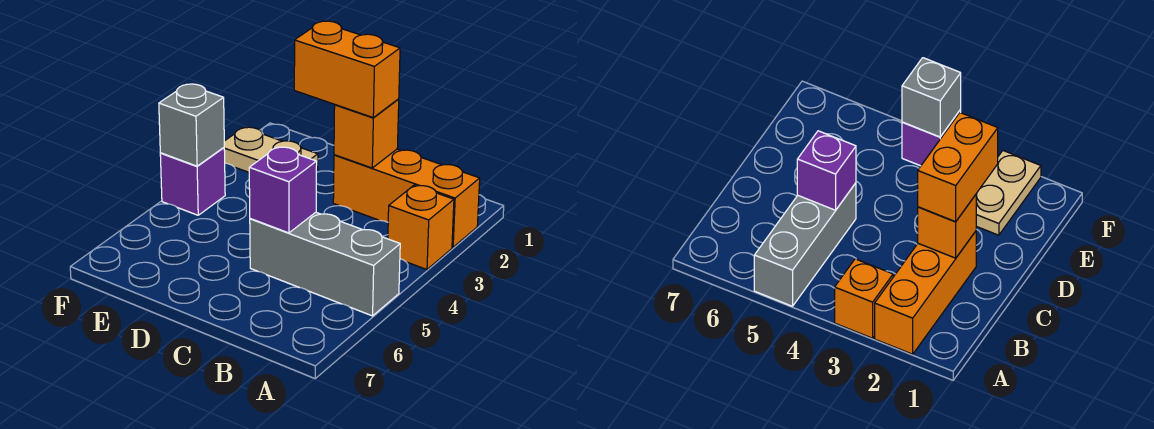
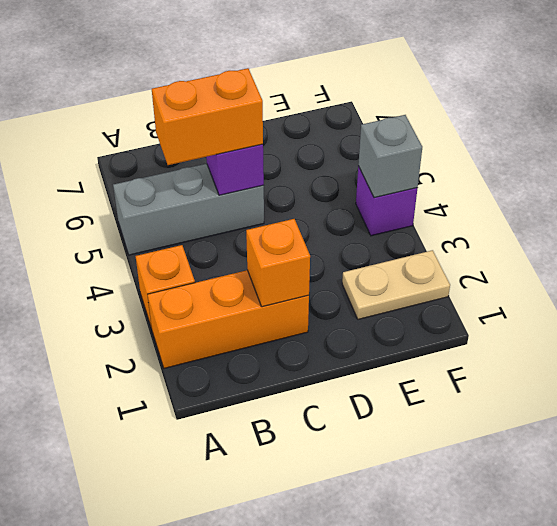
orange brick C2:D2 level 3 -> orange brick B5:C5 level 3

